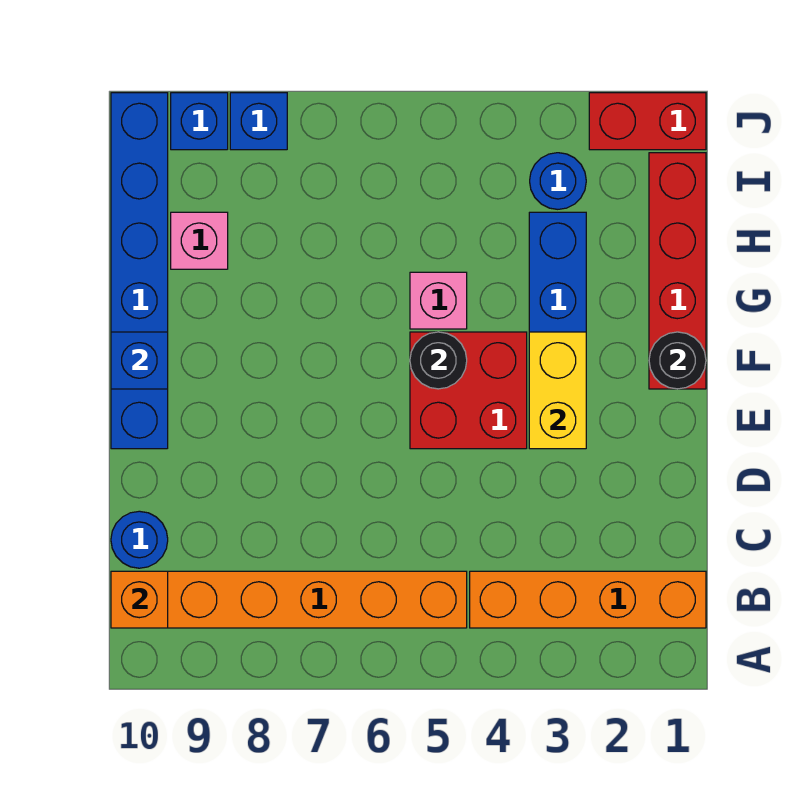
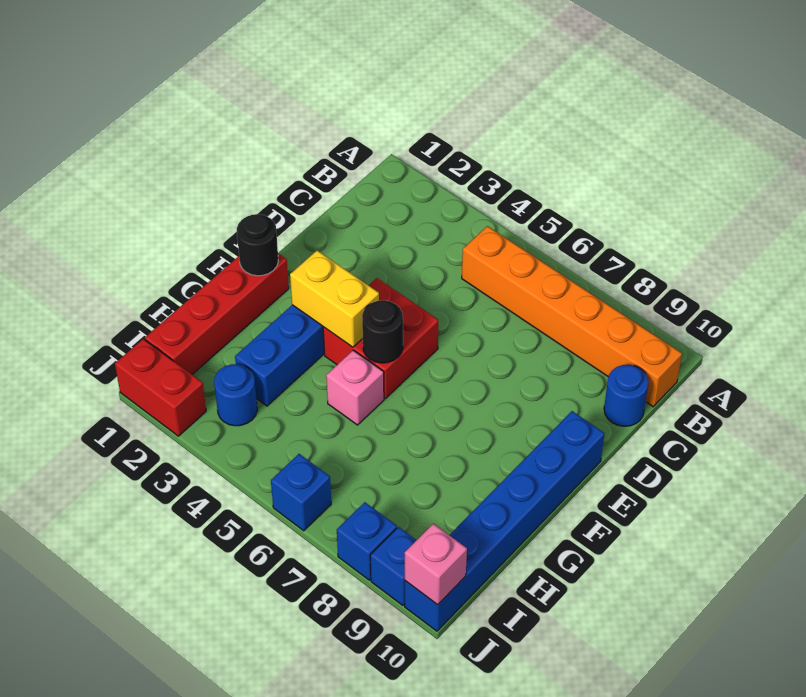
orange brick B1:B4 level 1 -> none
orange brick B10 level 2 -> none
yellow brick E3:F3 level 2 -> yellow brick F3:F4 level 2
blue brick F10 level 2 -> blue brick J6 level 1
pink brick H9 level 1 -> pink brick J10 level 2

